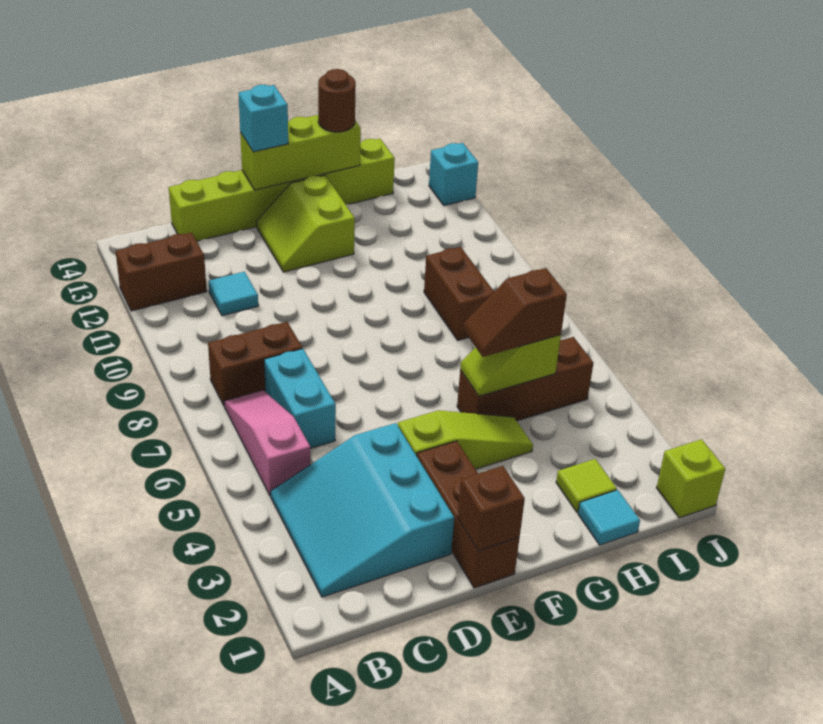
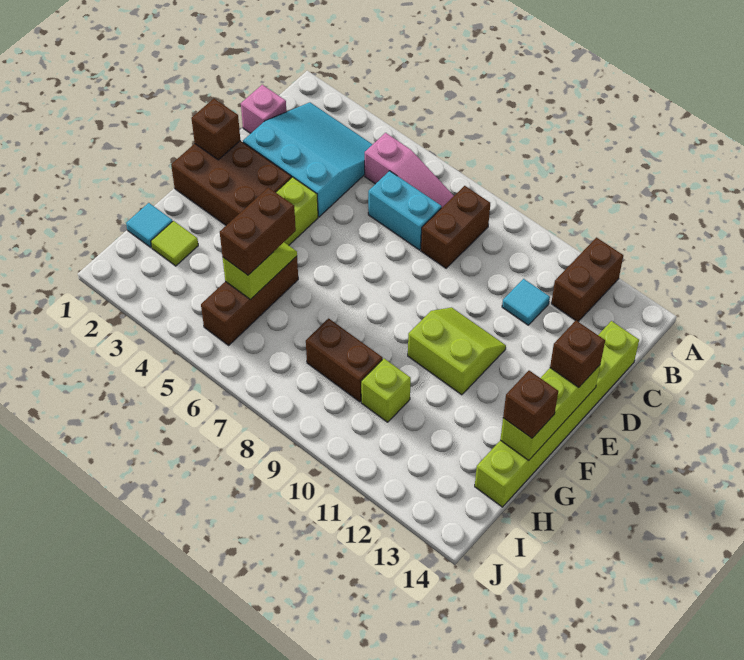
none -> pink brick C1 level 1
brown brick E1:E3 level 1 -> brown brick E1:F3 level 1
lime slope E12:F13 level 1 top F -> lime slope E10:F11 level 1 top F
cyan brick E14 level 3 -> brown brick E14 level 3
brown slope G5:H5 level 3 top H -> brown brick G5:H5 level 3
brown round brick G14 level 3 -> brown brick G14 level 3
lime brick J1 level 1 -> lime brick H10 level 1
cyan brick J13 level 1 -> none

